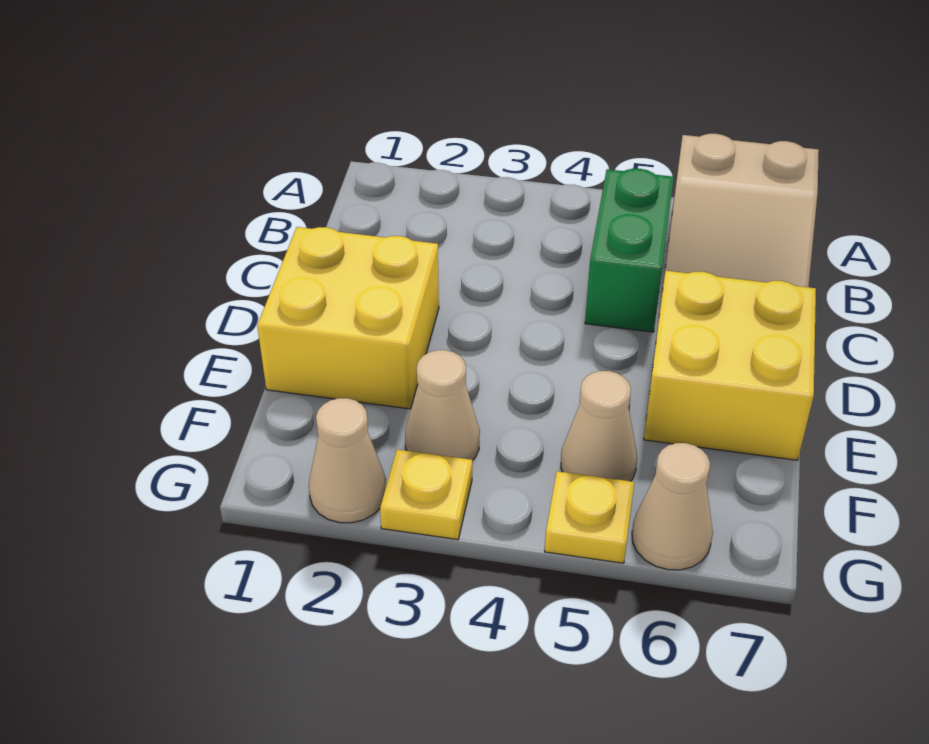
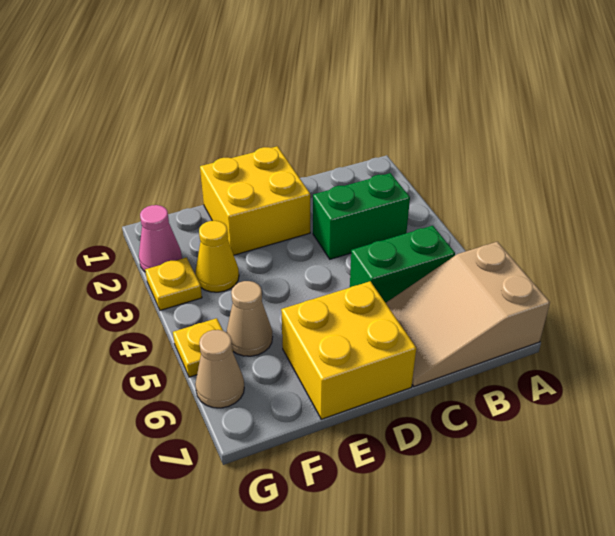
none -> green brick B3:C3 level 1
tan cone F3 level 1 -> yellow cone F3 level 1
tan cone G2 level 1 -> pink cone G2 level 1

